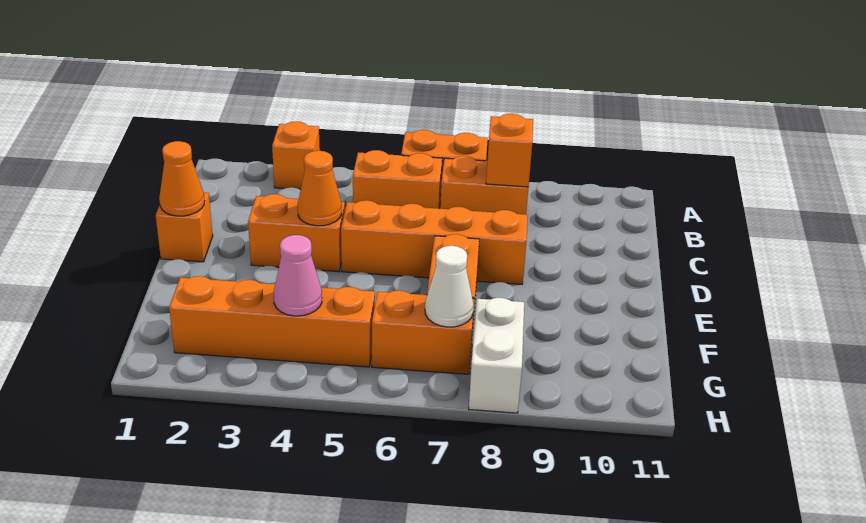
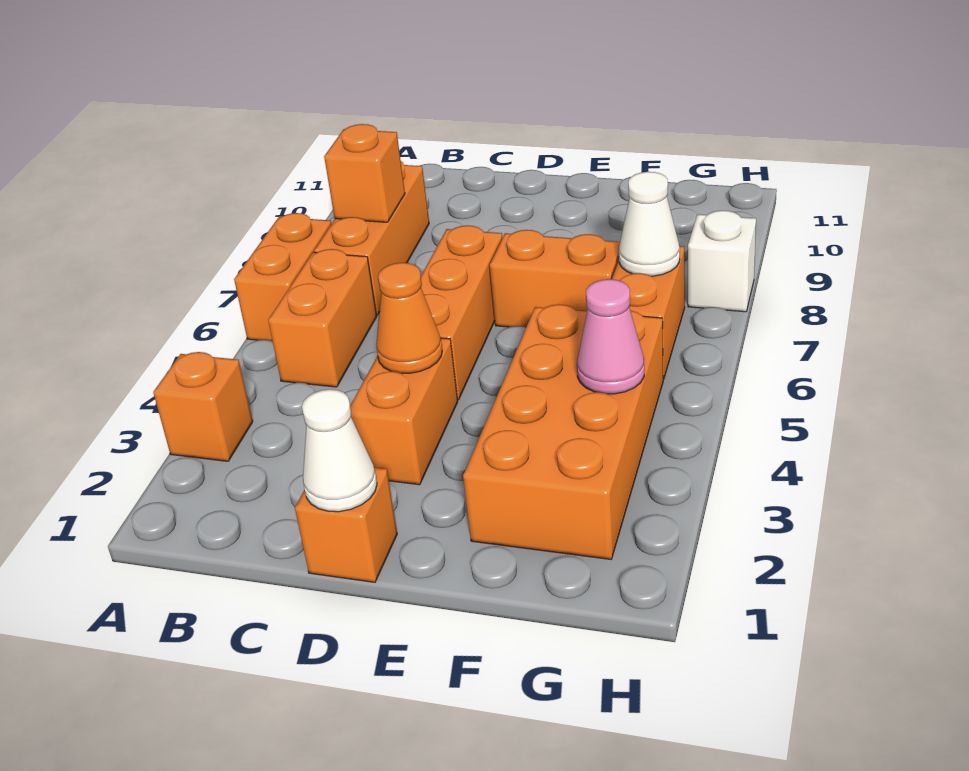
orange brick B7:B8 level 1 -> orange brick B7:B9 level 1
orange cone D1 level 2 -> white cone D1 level 2
orange brick D5:D8 level 1 -> orange brick D5:D7 level 1
orange brick G2:G5 level 1 -> orange brick F2:G5 level 1
white brick G8:H8 level 1 -> white brick H8 level 1

